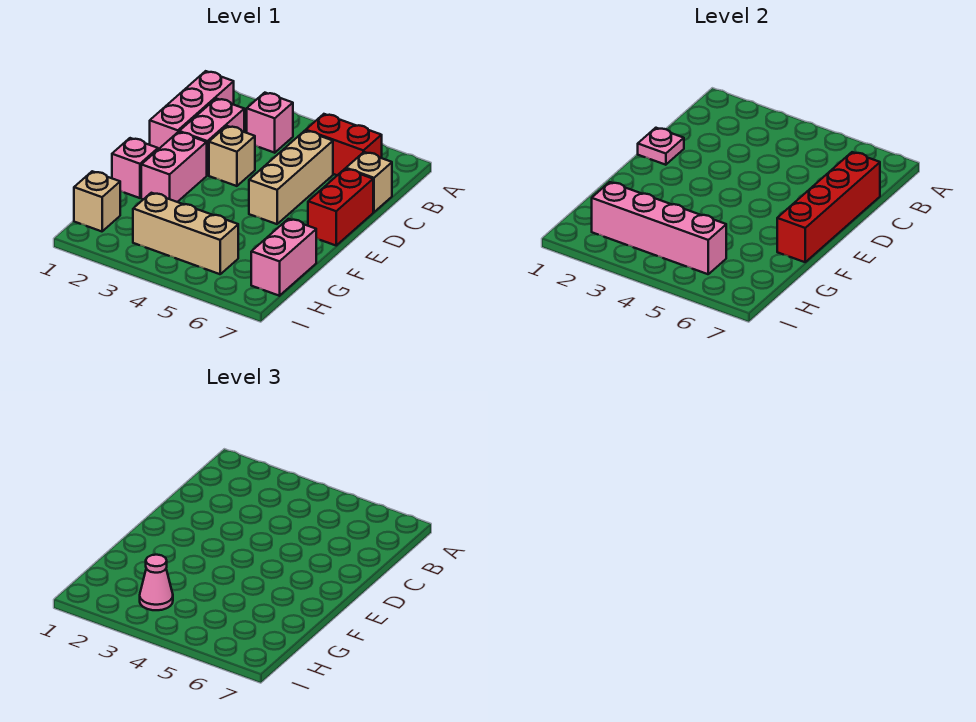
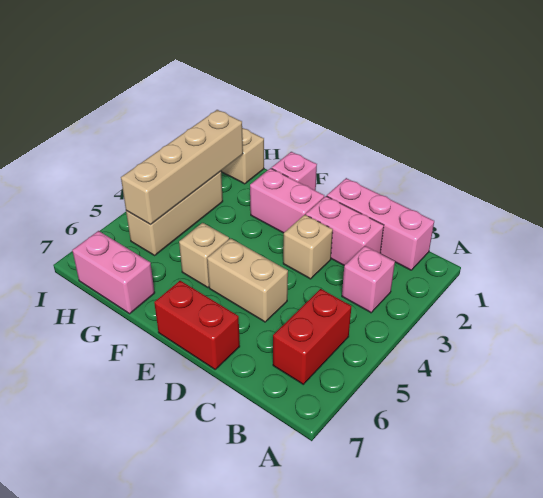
tan brick C5:E5 level 1 -> tan brick D5:E5 level 1
tan brick C7 level 1 -> tan brick F5 level 1
red brick C7:F7 level 2 -> none
pink plate D1 level 2 -> none
pink brick H2:H5 level 2 -> tan brick H2:H5 level 2
pink cone H3 level 3 -> none

